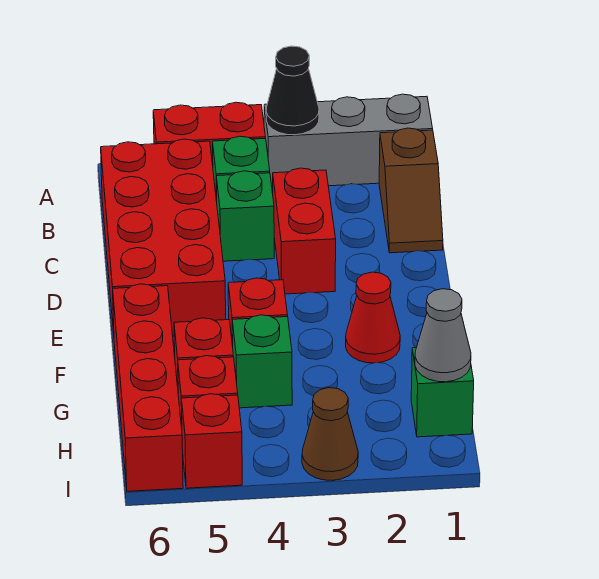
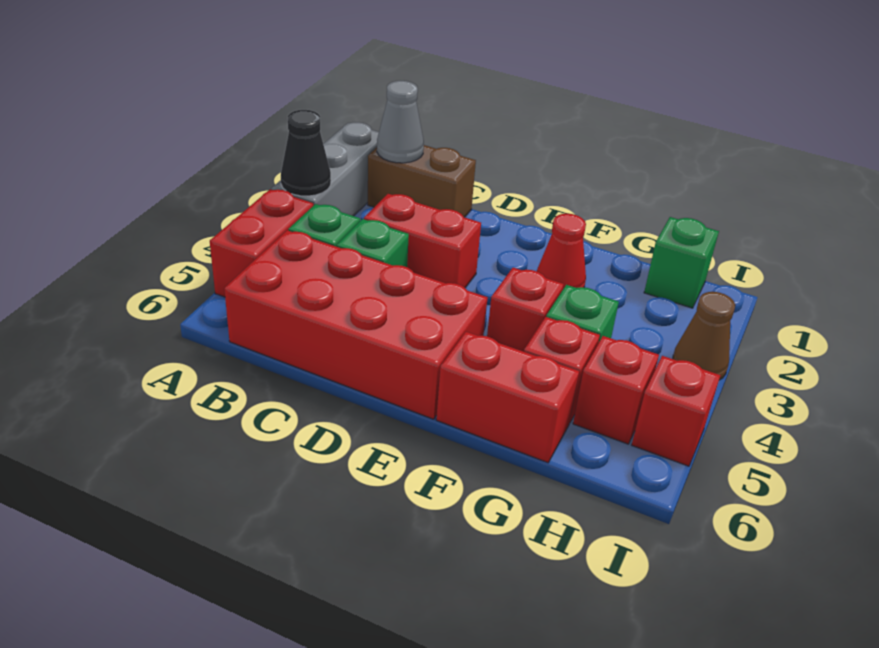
brown slope B1:C1 level 1 top B -> brown brick B1:C1 level 1
red brick F6:I6 level 1 -> red brick F6:G6 level 1
grey cone H1 level 2 -> grey cone B1 level 2

